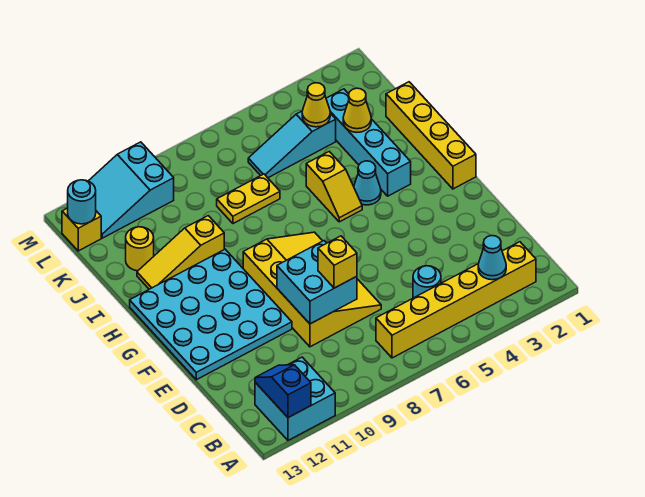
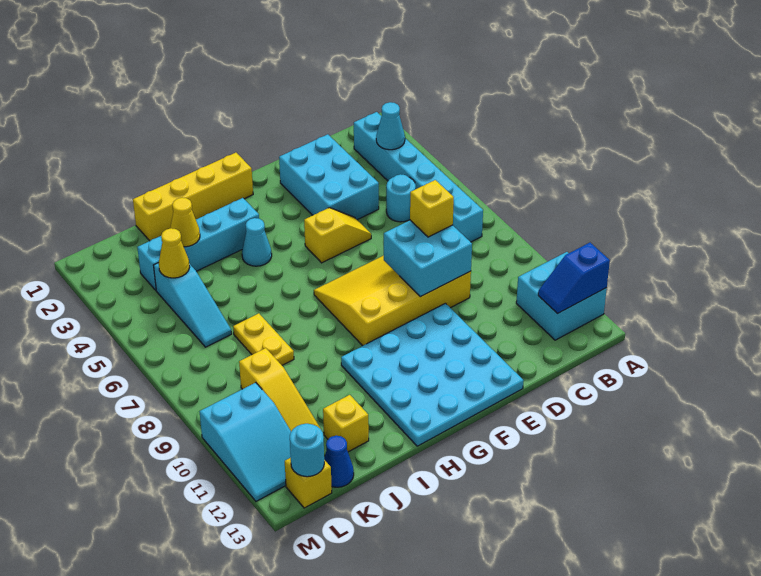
yellow brick B2:B7 level 1 -> cyan brick B2:B7 level 1
none -> cyan brick D2:E4 level 1
yellow slope H5:I5 level 1 top I -> yellow slope E5:F5 level 1 top F
yellow slope I10:I12 level 1 top 10 -> yellow slope K9:K11 level 1 top 9
yellow round brick J12 level 1 -> yellow brick J12 level 1
none -> blue cone K13 level 1

